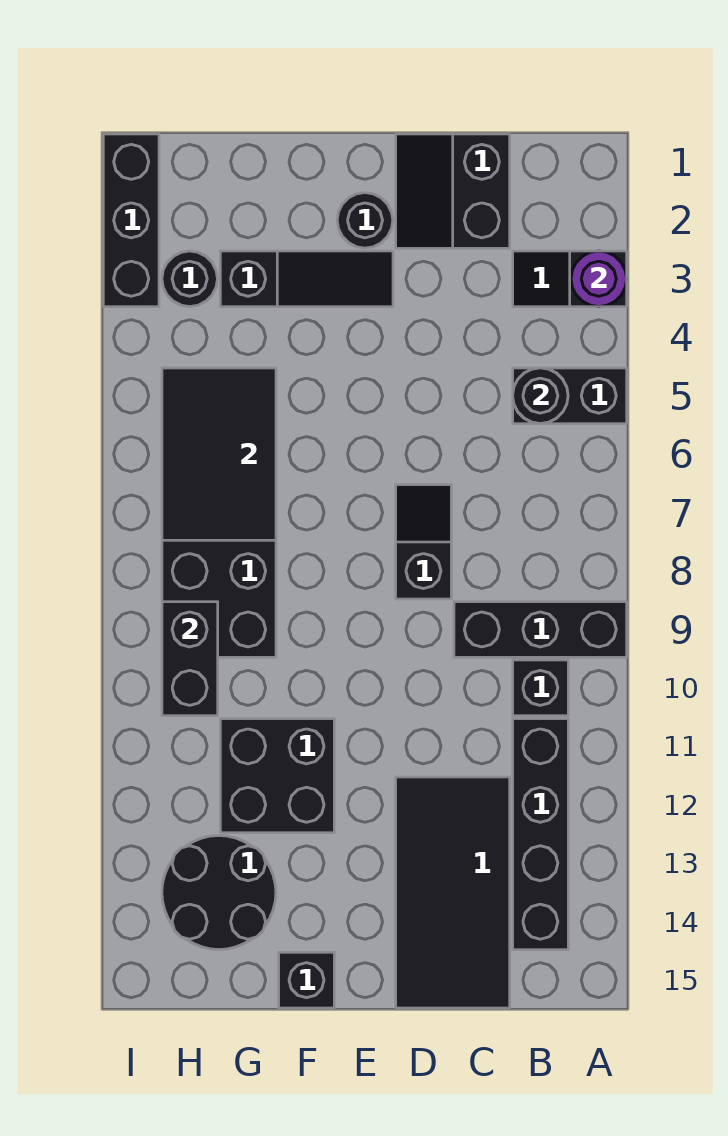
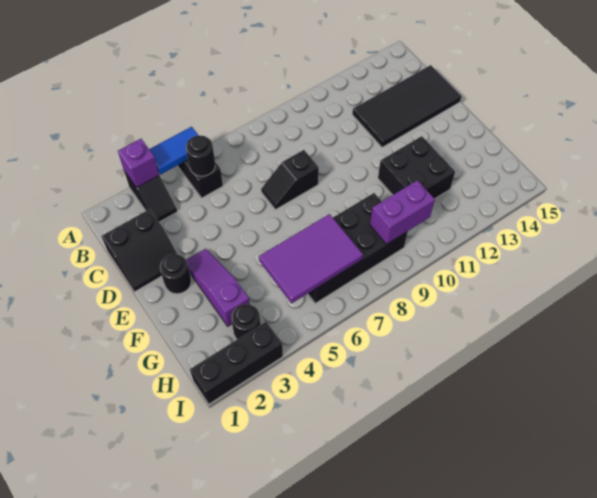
purple round brick A3 level 2 -> purple brick A3 level 2
none -> blue tile A4:A5 level 2
black brick A9:C9 level 1 -> none
black brick B10 level 1 -> none
black brick B11:B14 level 1 -> none
black slope E3:G3 level 1 top G -> purple slope E3:G3 level 1 top G
black brick F15 level 1 -> none
black tile G5:H7 level 2 -> purple tile G5:H7 level 2
black round brick G13:H14 level 1 -> none
black brick H9:H10 level 2 -> purple brick H9:H10 level 2

